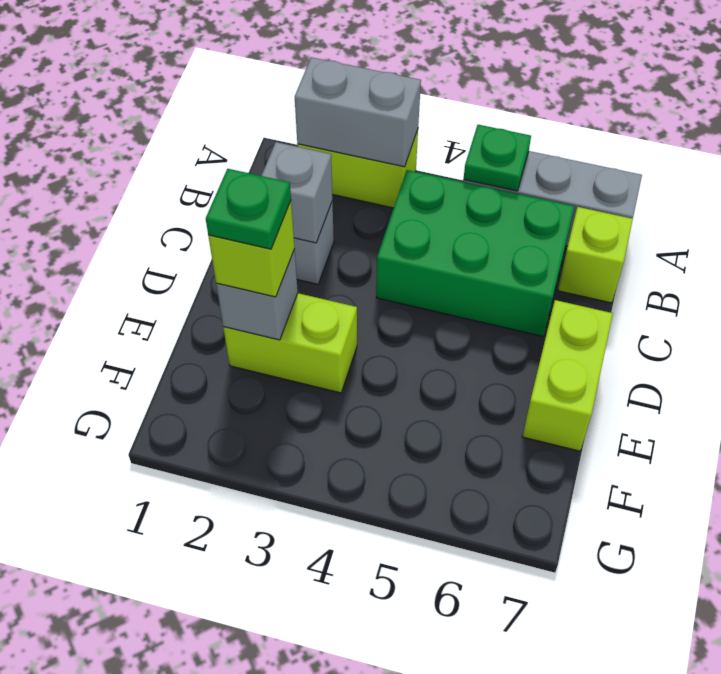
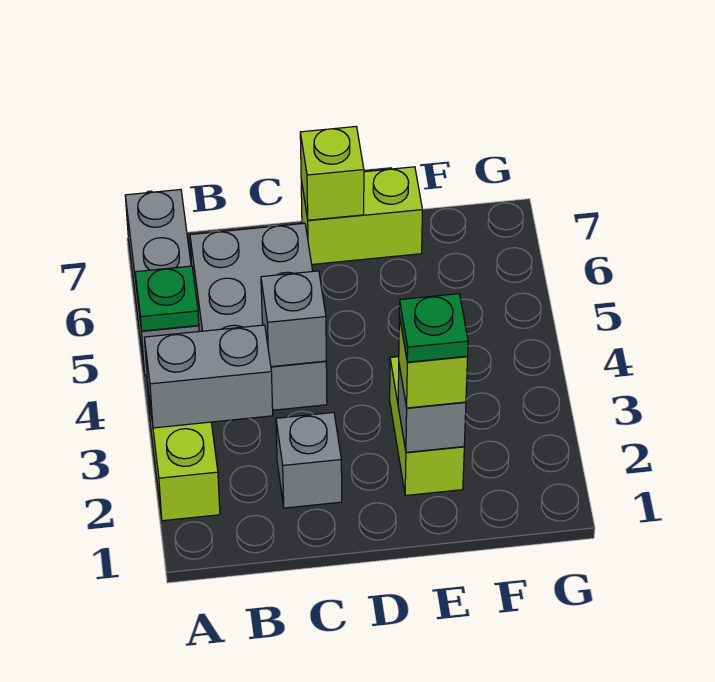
grey brick A2:A3 level 2 -> grey brick A3:B3 level 2
green brick B4:C6 level 1 -> grey brick B4:C6 level 1
lime brick B7 level 1 -> lime brick D7 level 2
grey brick C2 level 2 -> grey brick C4 level 2

